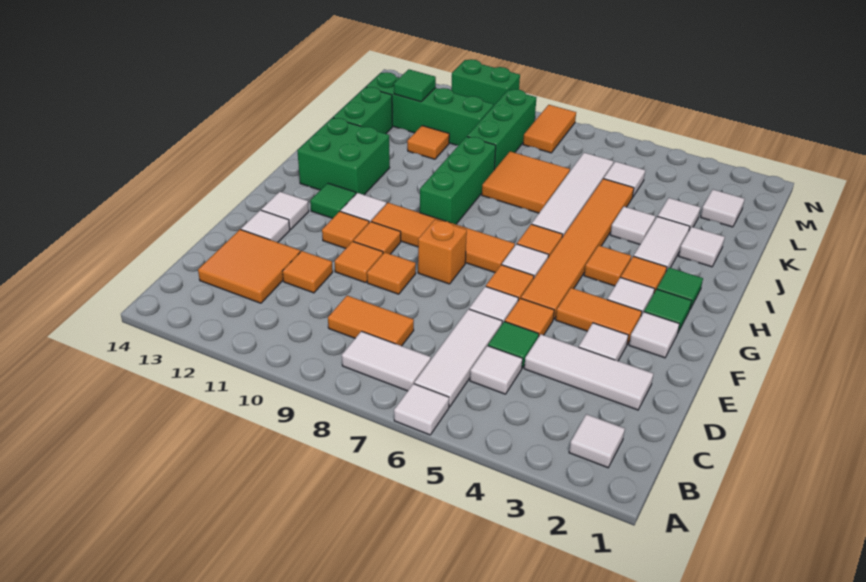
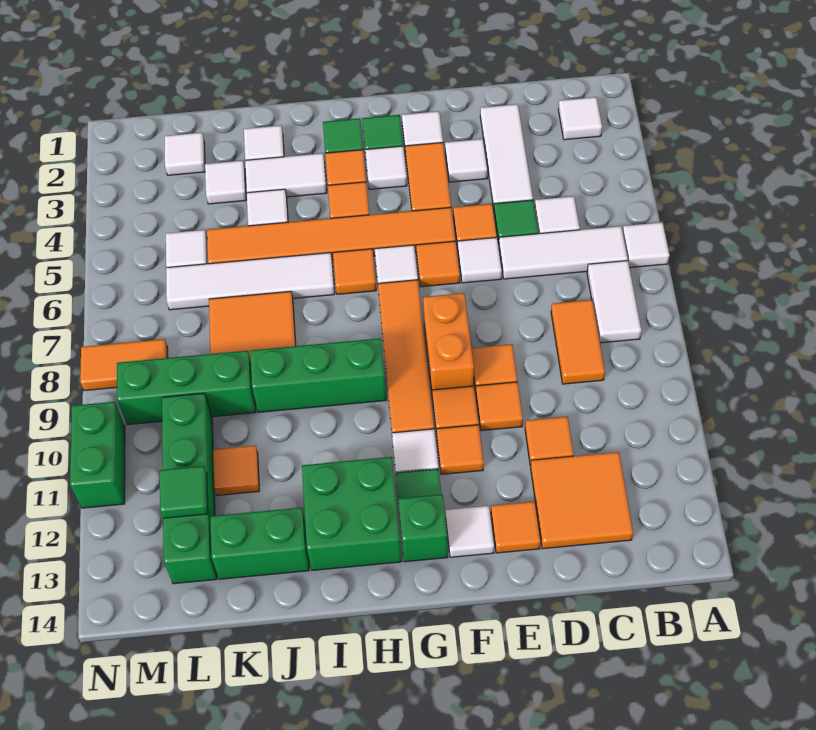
white tile E13 level 1 -> orange tile E13 level 1
orange brick F8 level 1 -> orange brick F8:F9 level 1
none -> green brick G13 level 1

